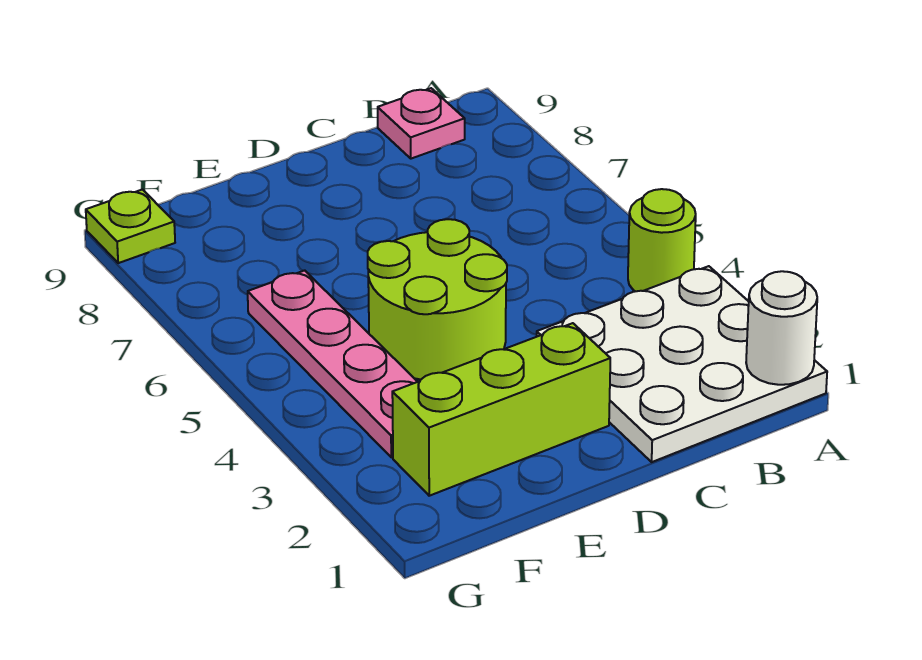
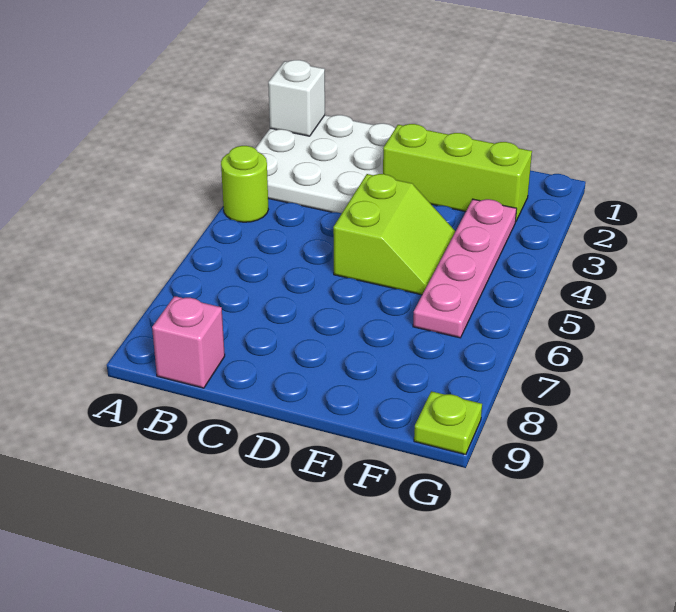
white round brick A1 level 2 -> white brick A1 level 2
pink plate B9 level 1 -> pink brick B9 level 1
lime round brick D4:E5 level 1 -> lime slope D4:E5 level 1 top D

